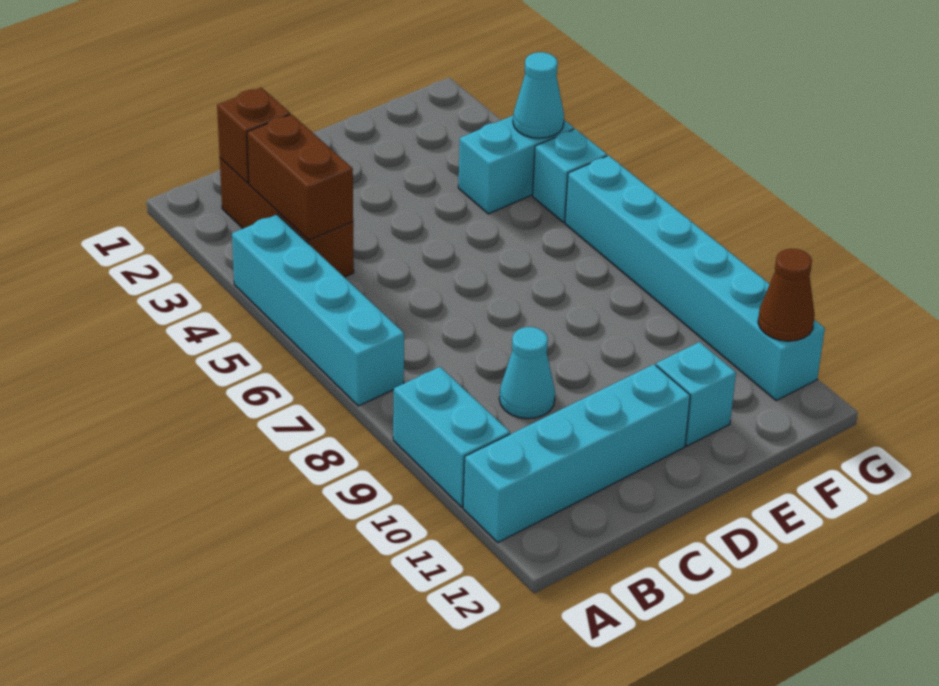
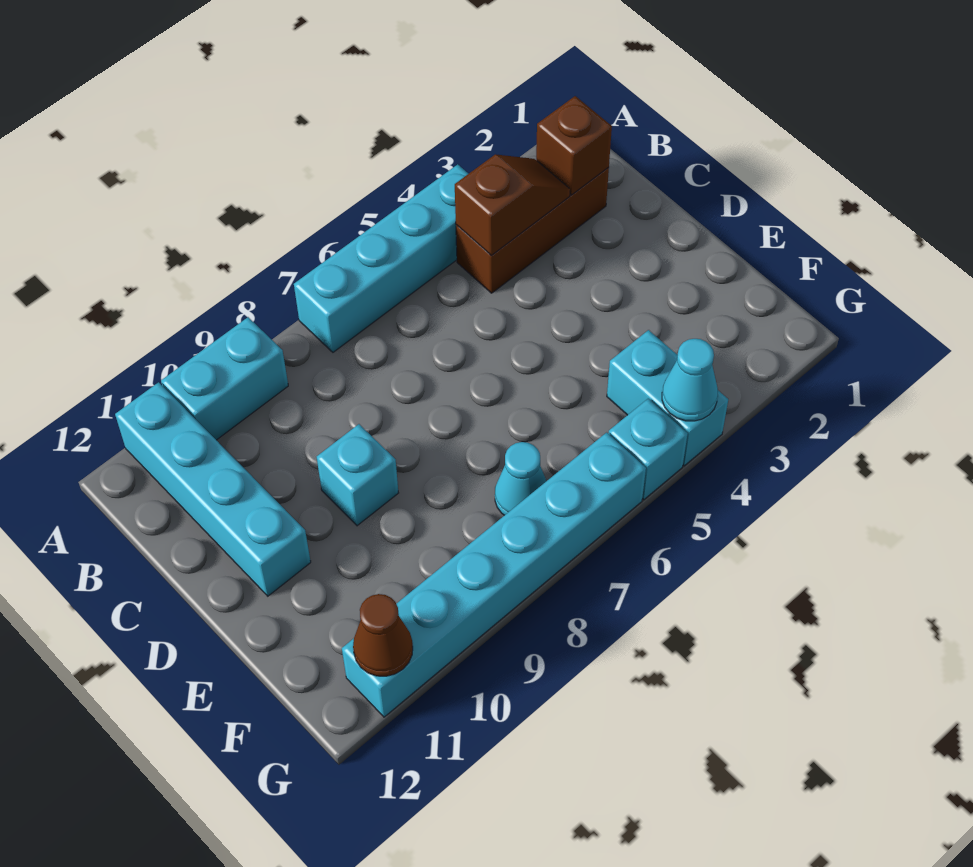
brown brick B3:B4 level 2 -> brown slope B3:B4 level 2 top 4
cyan cone C9 level 1 -> cyan cone F7 level 1
cyan brick E11 level 1 -> cyan brick D9 level 1

